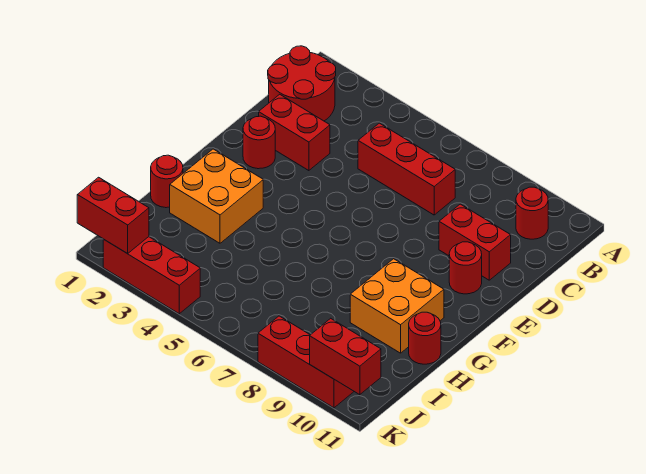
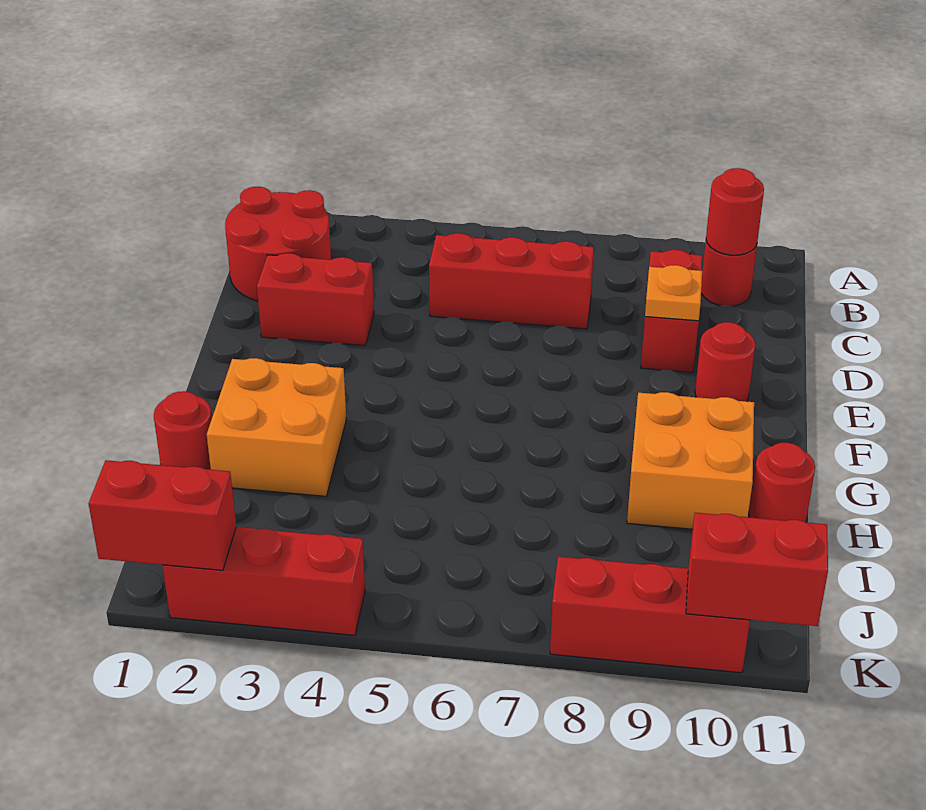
red brick D9:D10 level 1 -> red brick C9:D9 level 1
none -> orange plate D9 level 2
red round brick E2 level 1 -> red round brick B10 level 2

